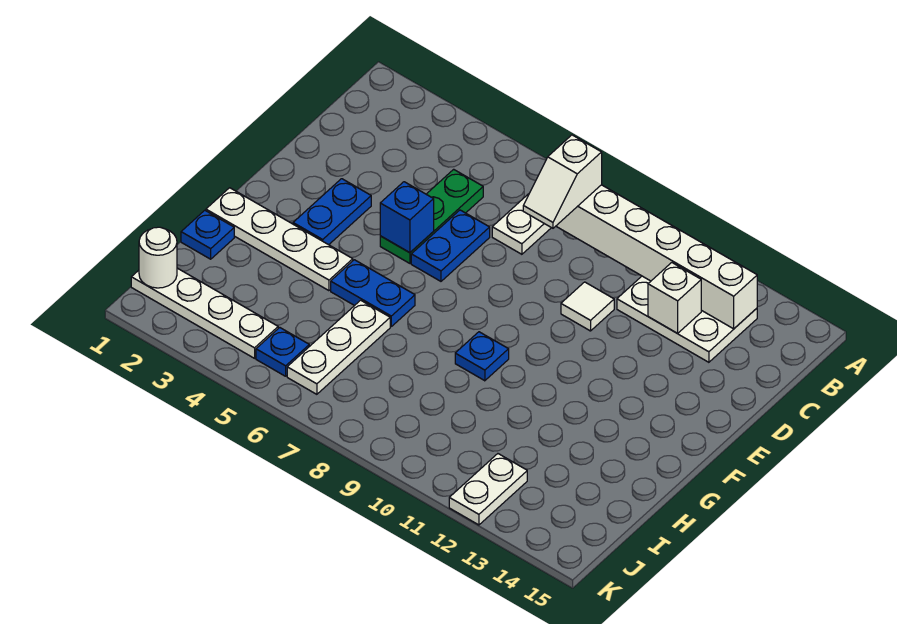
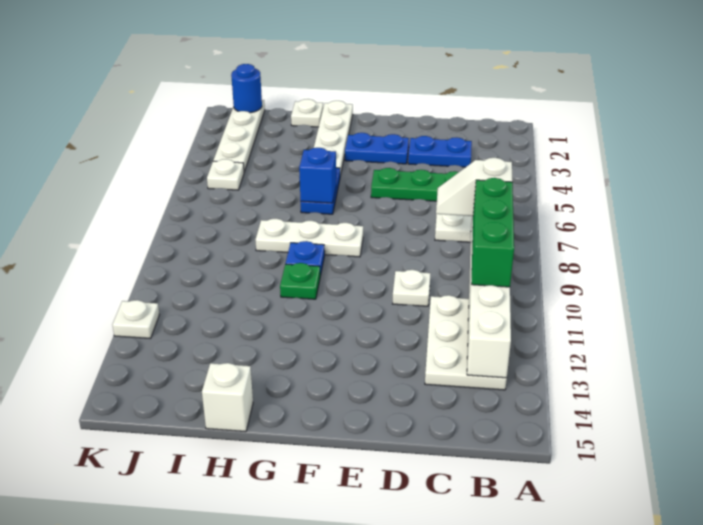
none -> green brick B9:B11 level 3
white brick C12 level 2 -> white brick H15 level 1
blue plate D6:E6 level 1 -> blue plate C3:D3 level 1
white tile D10 level 1 -> white plate D10 level 1
blue brick E5 level 2 -> blue brick G6 level 2
none -> green plate G10 level 1
blue plate H1 level 1 -> white plate H1 level 1
white plate H6:J6 level 1 -> white plate F8:H8 level 1
white round brick J1 level 2 -> blue round brick J1 level 2
blue plate J5 level 1 -> white plate J5 level 1
white plate J12:K12 level 1 -> white plate K12 level 1

